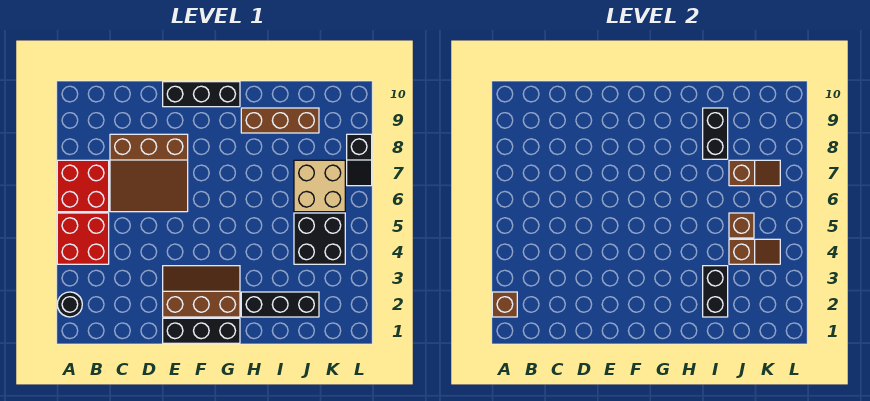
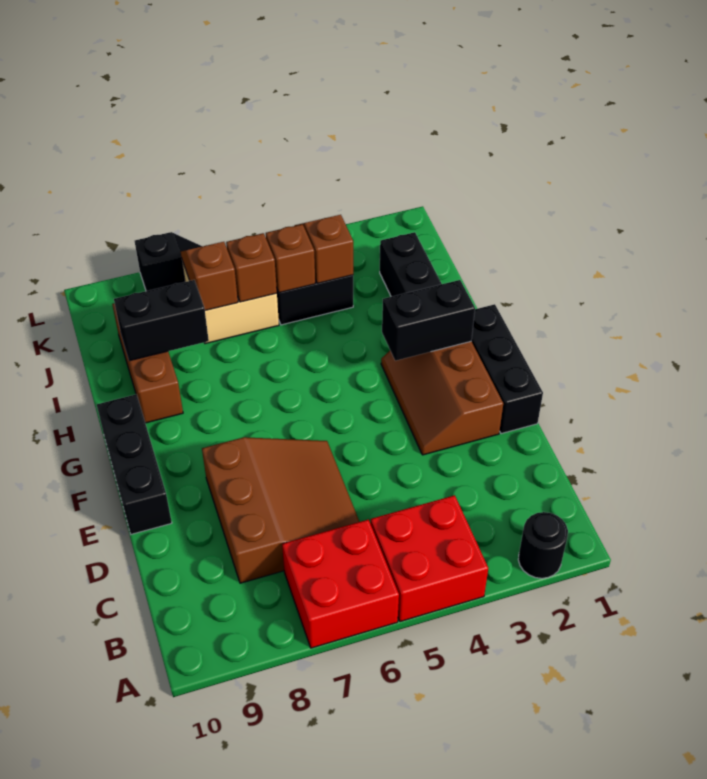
brown brick A2 level 2 -> brown brick J6 level 2
black brick I2:I3 level 2 -> black brick G2:G3 level 2

